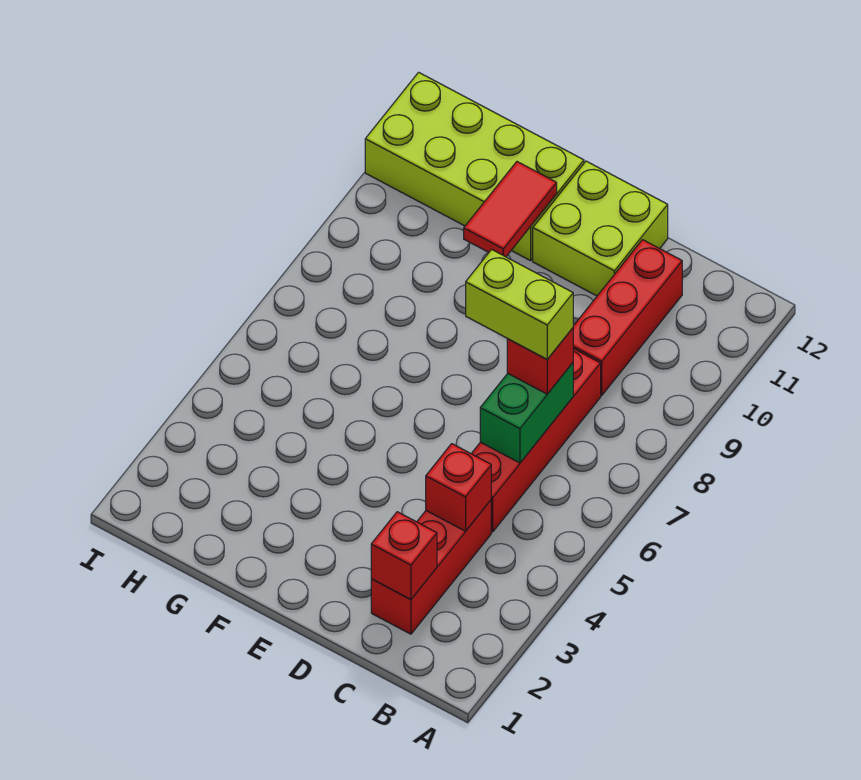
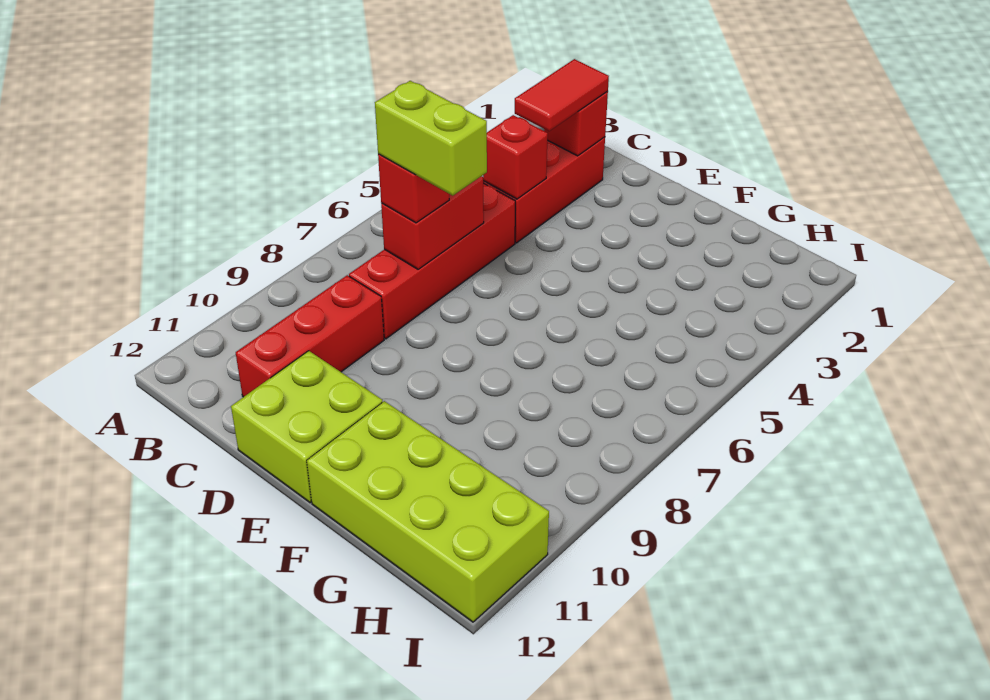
green brick C6:C7 level 2 -> red brick C6:C7 level 2
red tile F10:F11 level 2 -> red tile C2:C3 level 3

